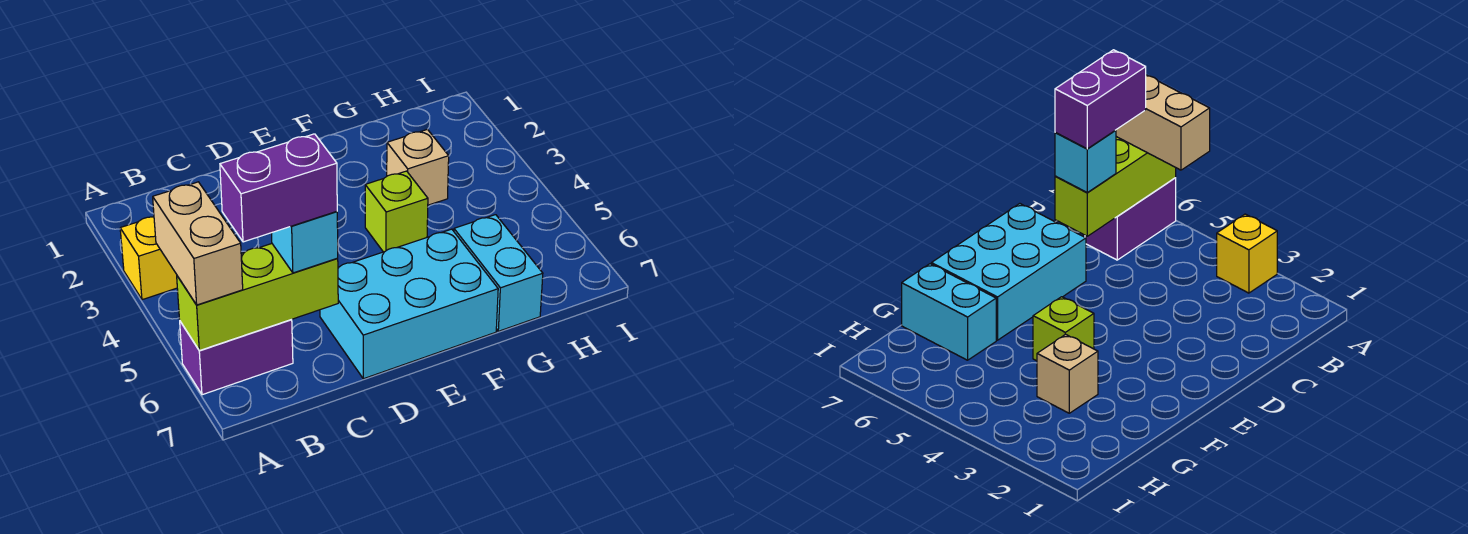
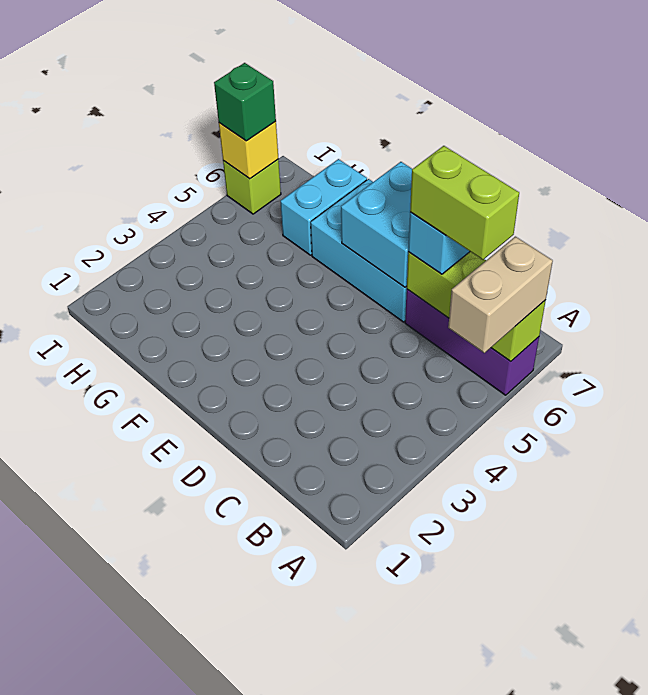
yellow brick A3 level 1 -> yellow brick I6 level 2
purple brick A6:B6 level 1 -> purple brick A6:C6 level 1
purple brick B6:C6 level 4 -> lime brick B6:C6 level 4
none -> cyan brick D6:E7 level 2
lime brick F4 level 1 -> lime brick I6 level 1
tan brick G3 level 1 -> none
none -> green brick I6 level 3

